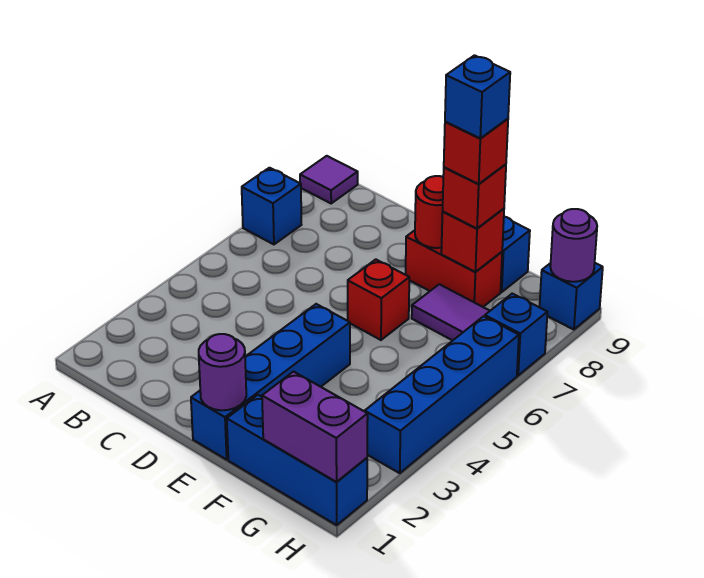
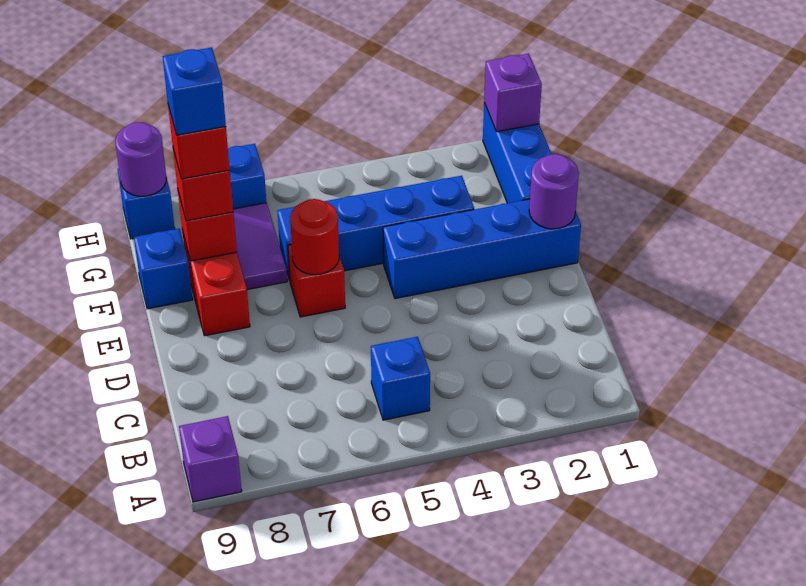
blue brick A7 level 1 -> blue brick B5 level 1
purple tile A9 level 1 -> purple brick A9 level 1
red round brick E8 level 2 -> red round brick E6 level 2
purple brick G1:H1 level 2 -> purple brick H1 level 2
blue brick H3:H6 level 1 -> blue brick F3:F6 level 1

